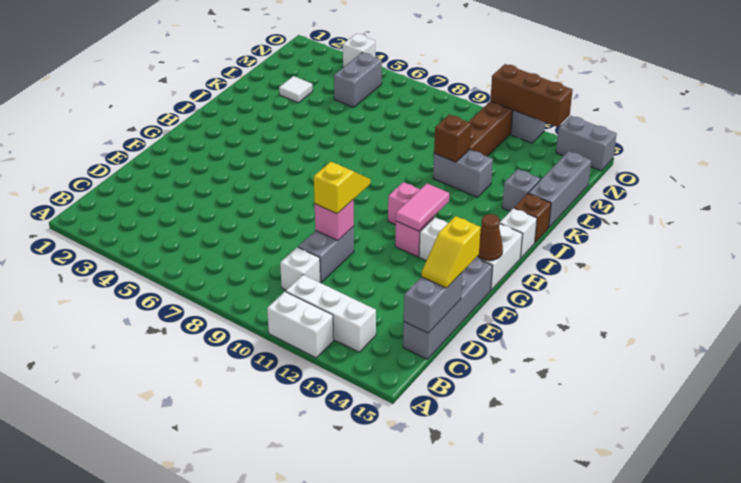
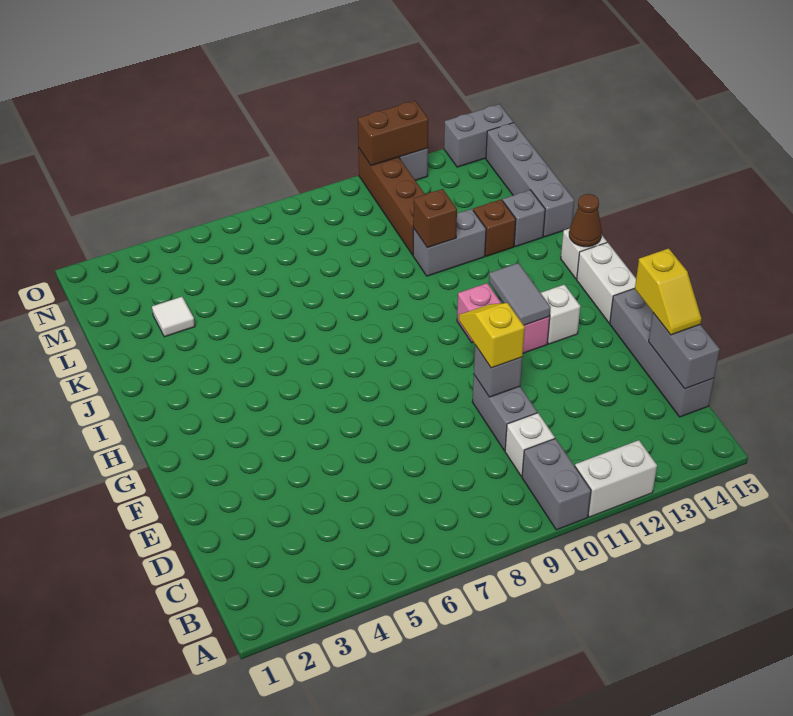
white brick B11:B13 level 1 -> none
pink brick E10 level 2 -> grey brick E10 level 2
pink tile G12:H12 level 2 -> grey tile G12:H12 level 2
brown cone G15 level 2 -> brown cone I15 level 2
brown brick J15 level 1 -> brown brick K13 level 1
grey brick K15:M15 level 1 -> grey brick K15:N15 level 1
grey brick M5:N5 level 1 -> grey brick A10:B10 level 1
white brick O4 level 1 -> none
brown brick O11:O13 level 2 -> brown brick O11:O12 level 2

